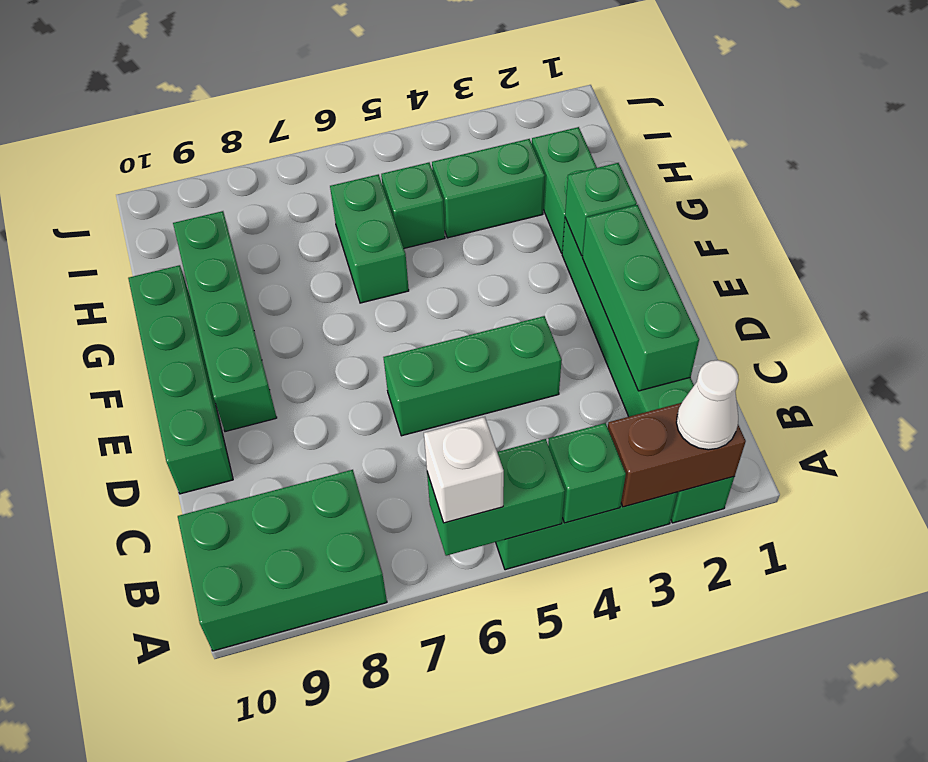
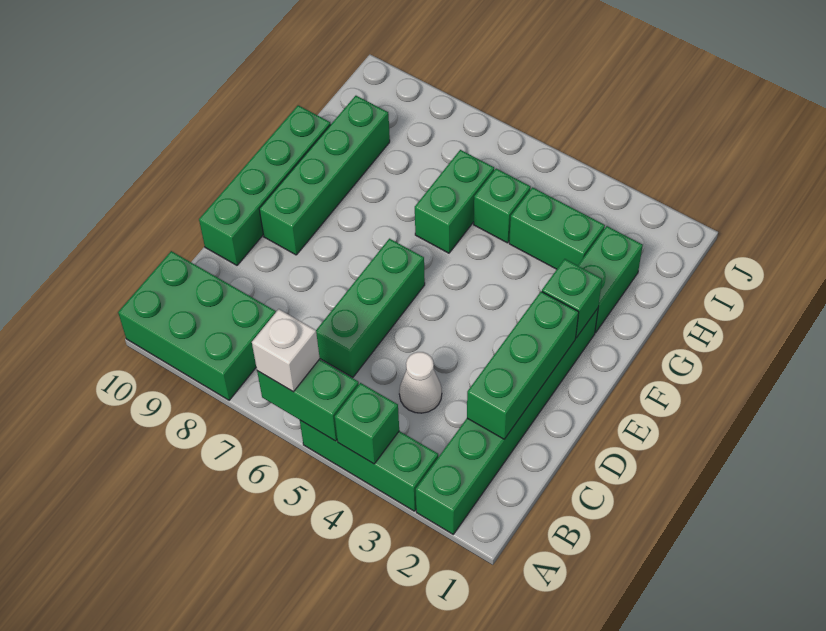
brown brick A2:A3 level 2 -> none
white cone A2 level 3 -> white cone C4 level 1
green brick D4:D6 level 1 -> green brick C6:E6 level 1

